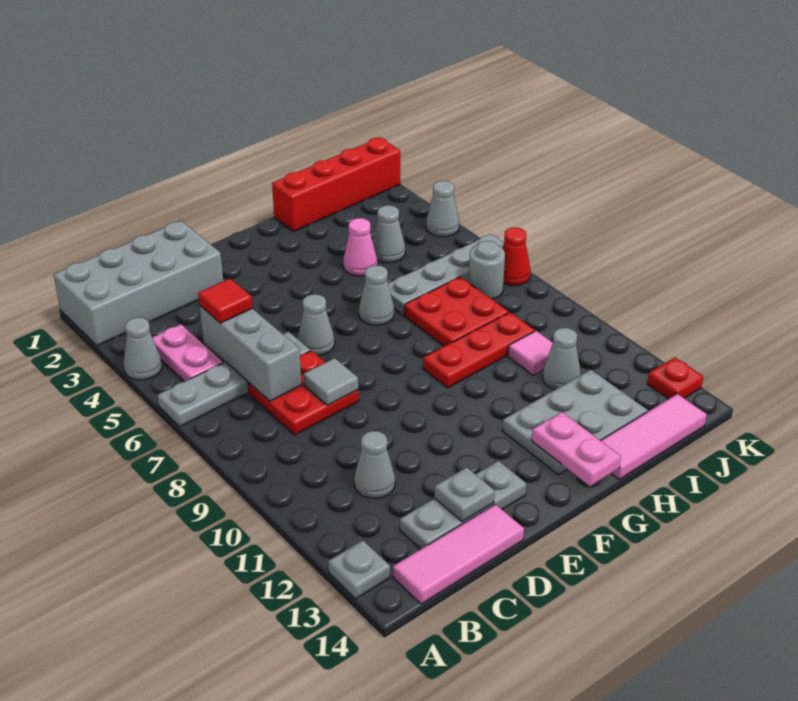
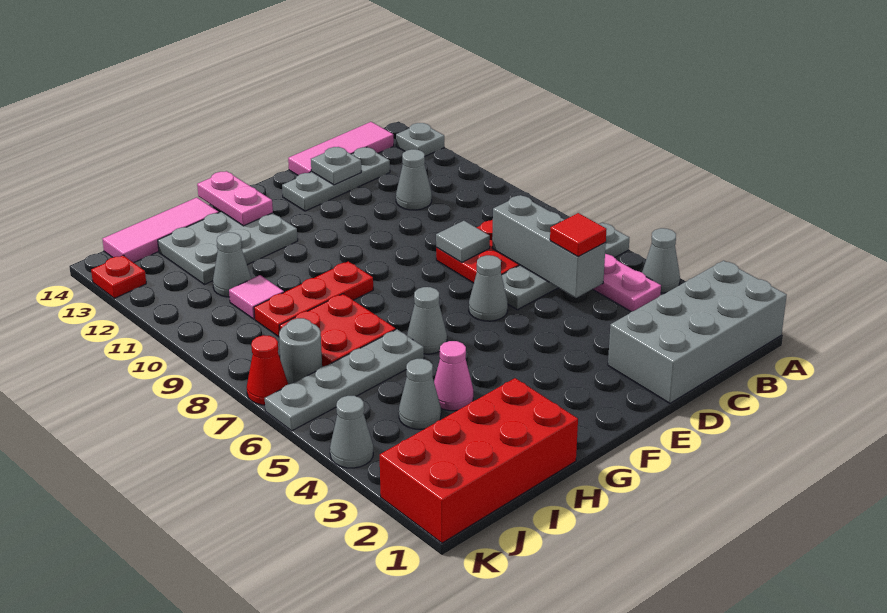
red brick H1:K1 level 1 -> red brick H1:K2 level 1

